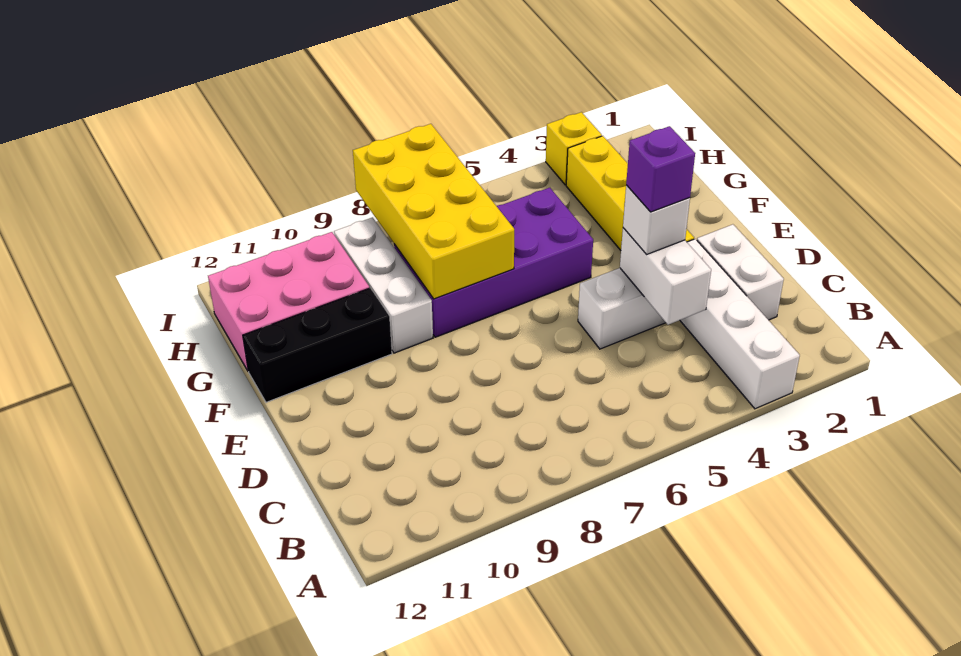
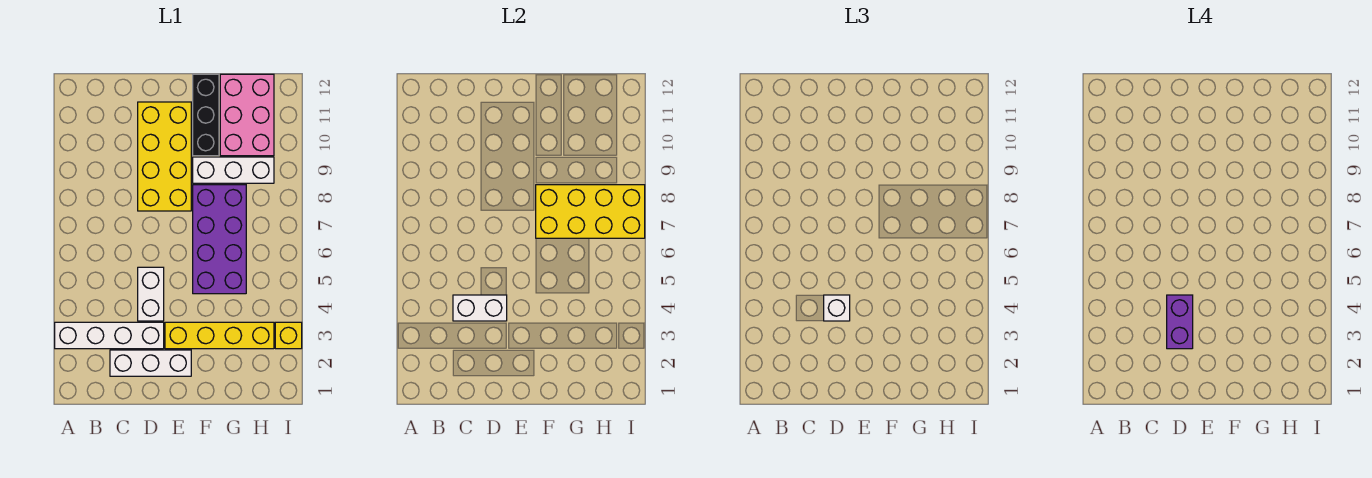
white brick C2:D2 level 1 -> white brick C2:E2 level 1
purple brick D4 level 4 -> purple brick D3:D4 level 4
none -> yellow brick D8:E11 level 1

